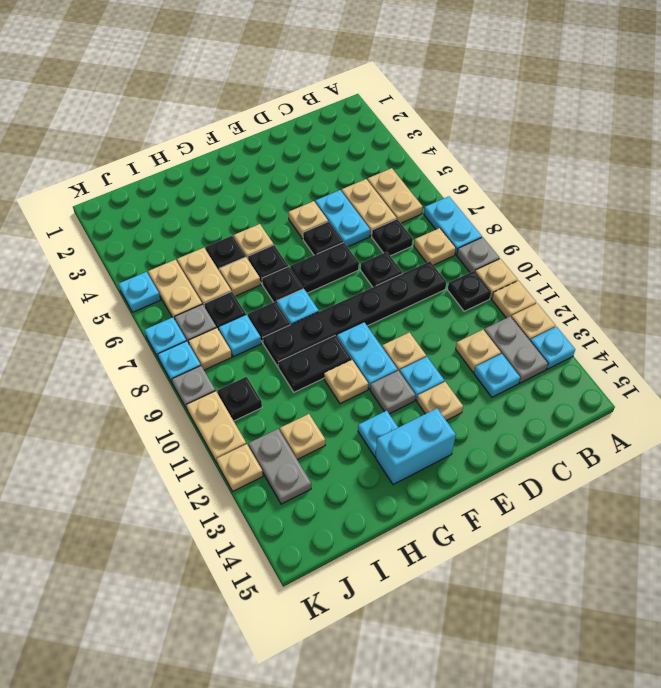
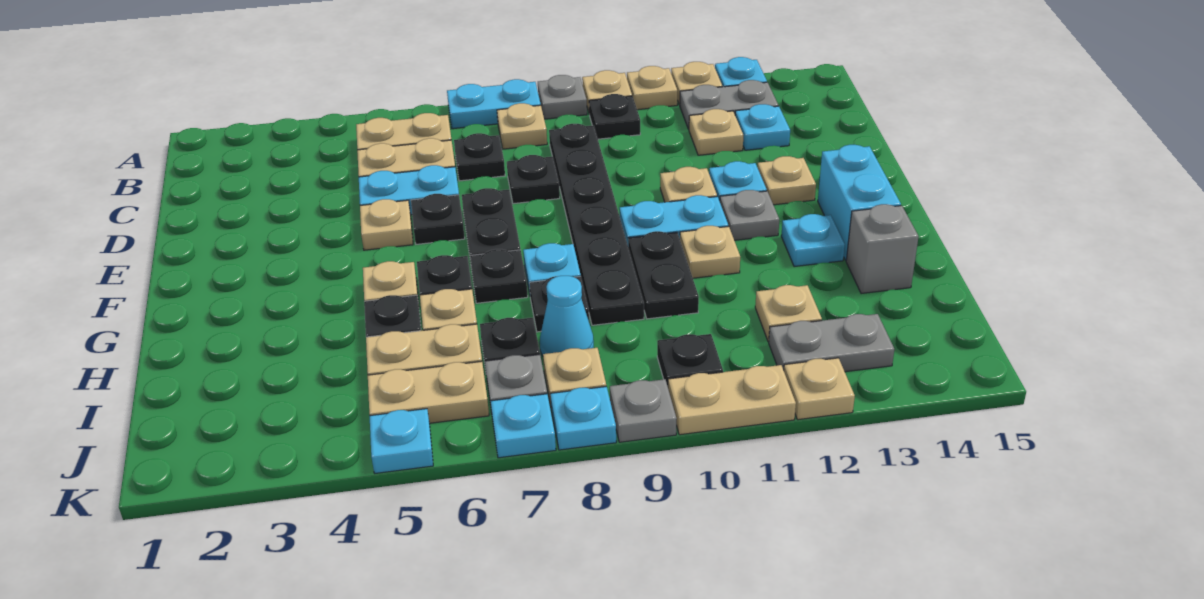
none -> grey brick H14 level 1
cyan plate I8 level 1 -> cyan cone I8 level 1

